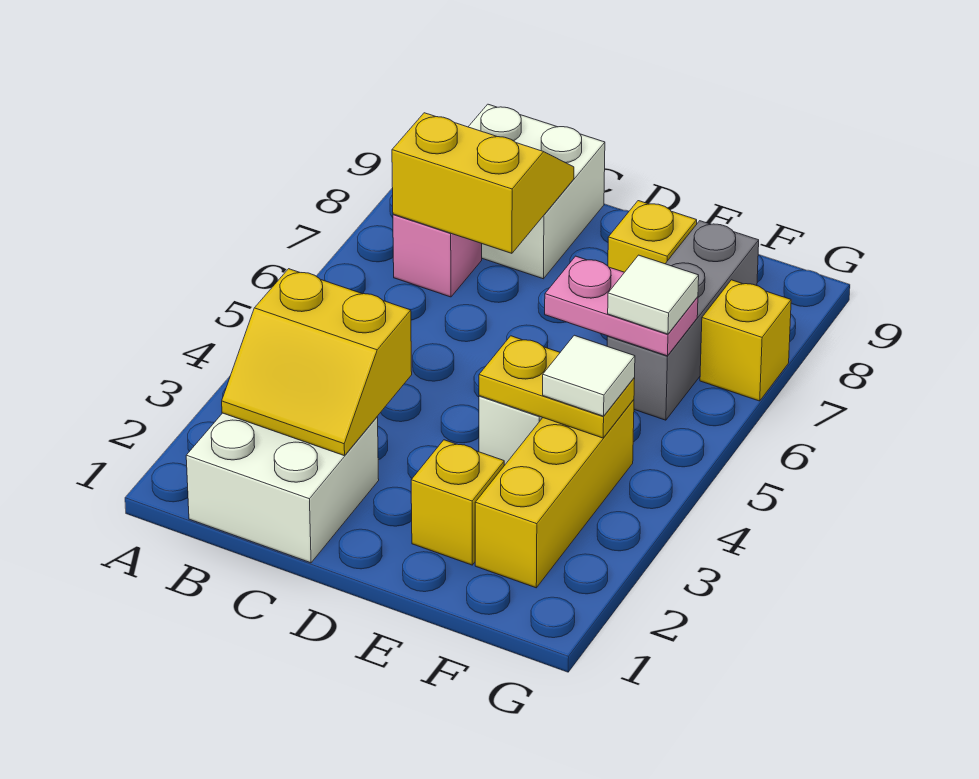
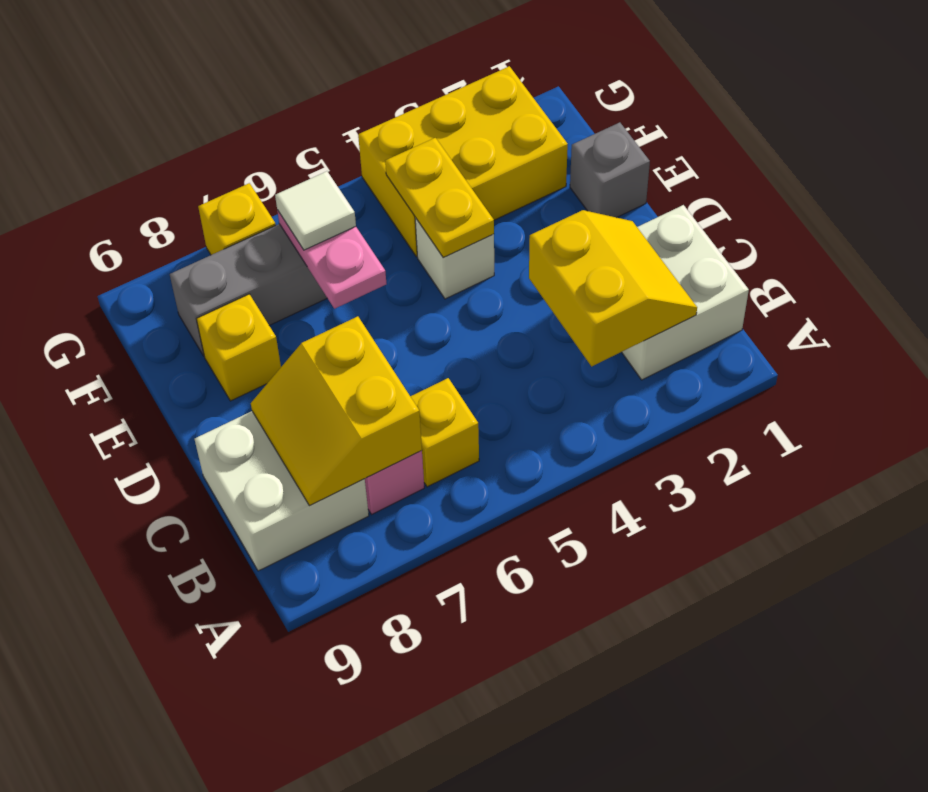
none -> grey brick E1 level 1
yellow brick E2 level 1 -> yellow brick B6 level 1
yellow brick F2:F4 level 1 -> yellow brick F2:G4 level 1
white tile F4 level 3 -> none

